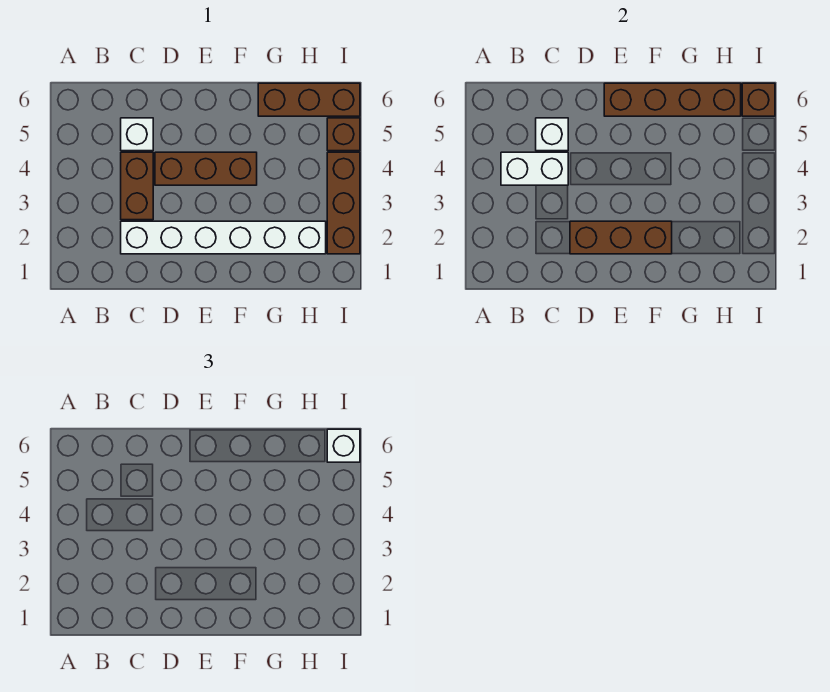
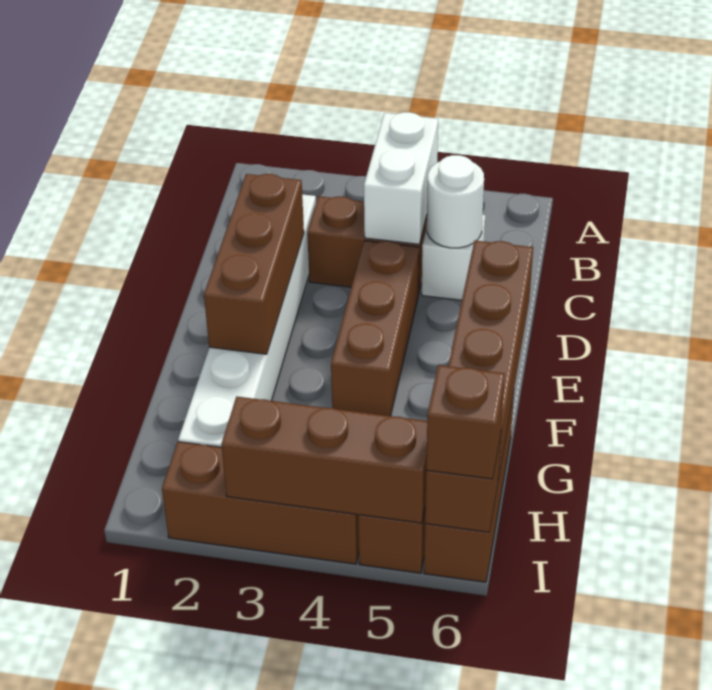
white brick C5 level 2 -> white round brick C5 level 2
none -> brown brick I3:I5 level 2
white brick I6 level 3 -> brown brick I6 level 3

